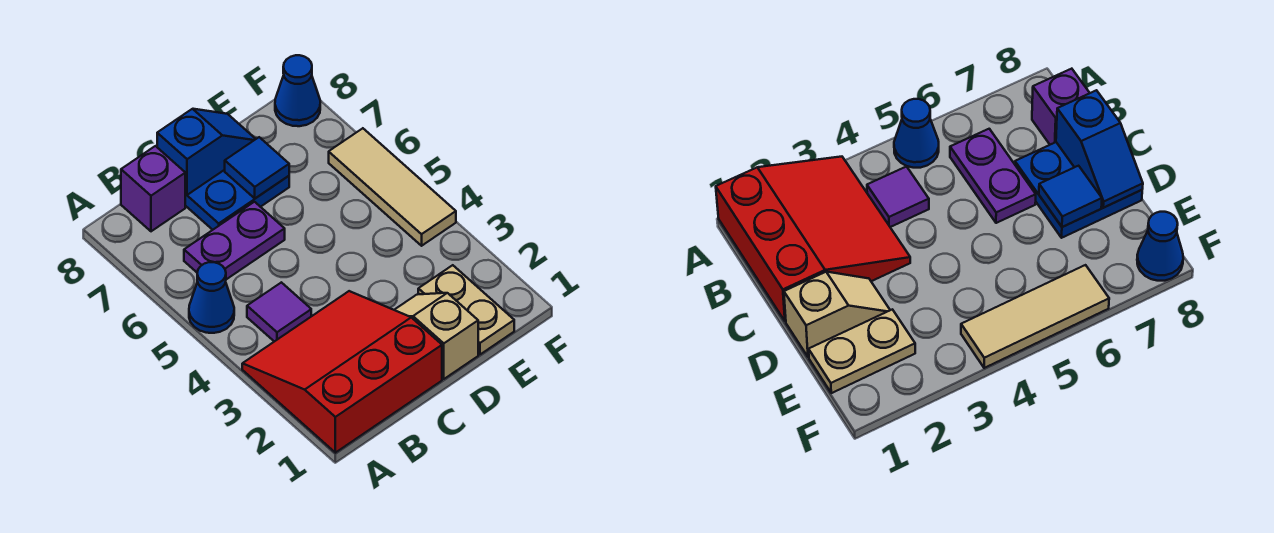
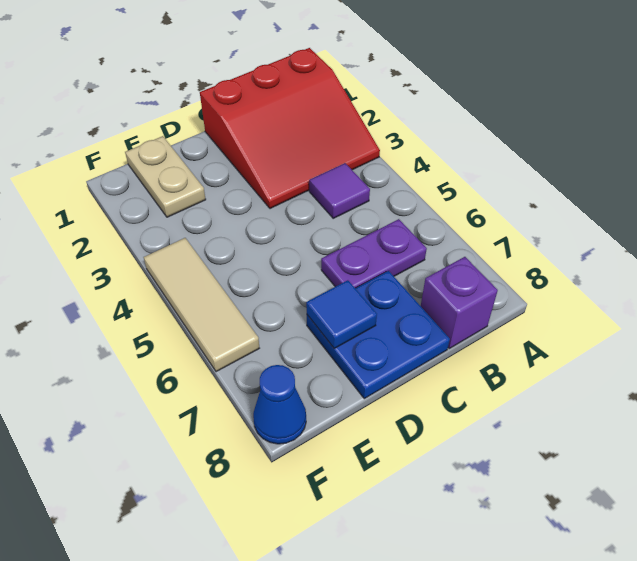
blue cone A5 level 1 -> none
blue slope C8:D8 level 2 top C -> none
tan slope D1:D2 level 1 top 1 -> none

